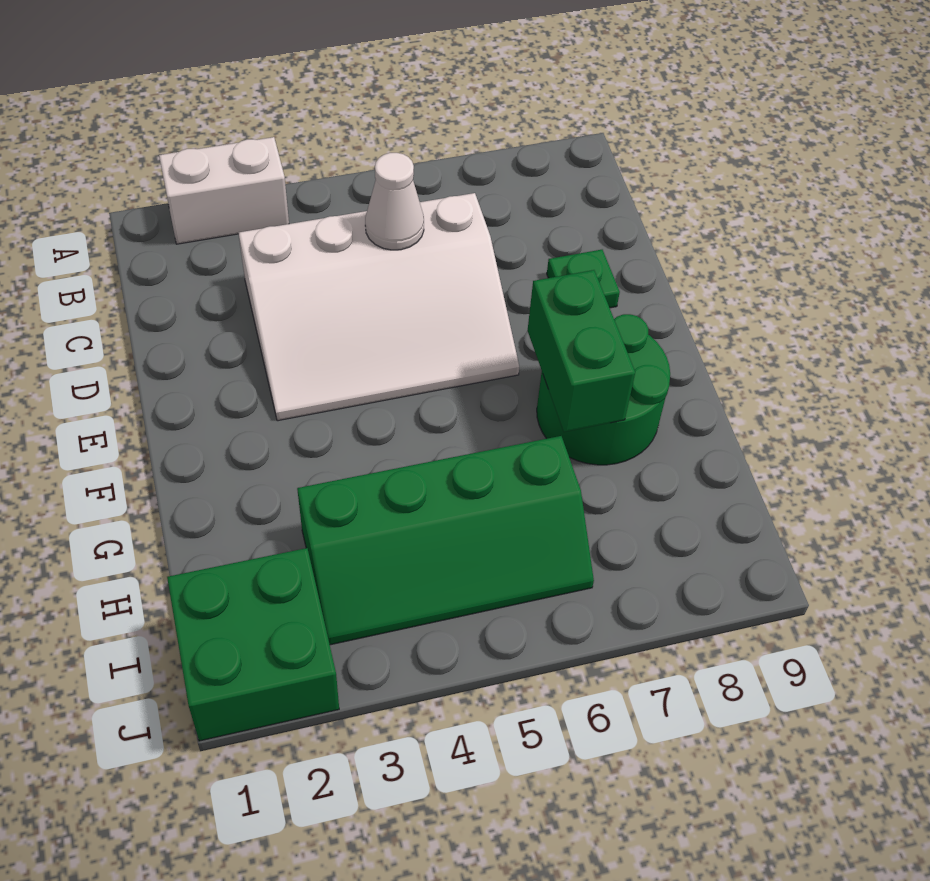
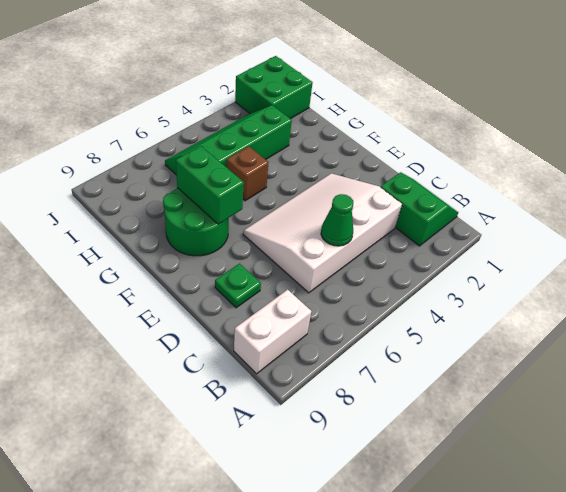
white brick A2:A3 level 1 -> white brick B8:B9 level 1
none -> green slope B1:C2 level 1 top 2
white cone C5 level 2 -> green cone C5 level 2
none -> brown brick G5 level 1

